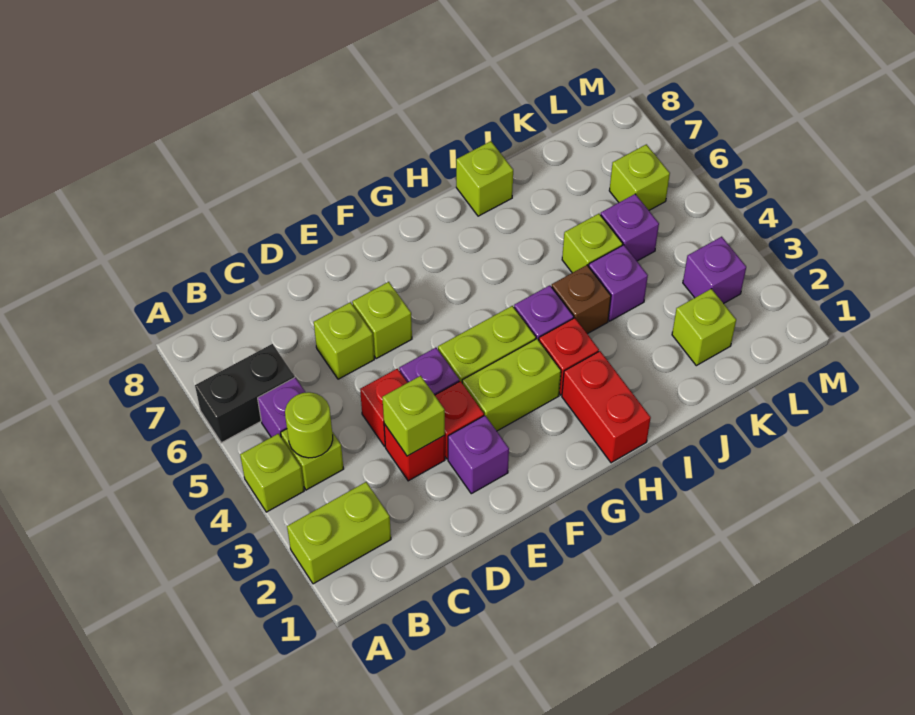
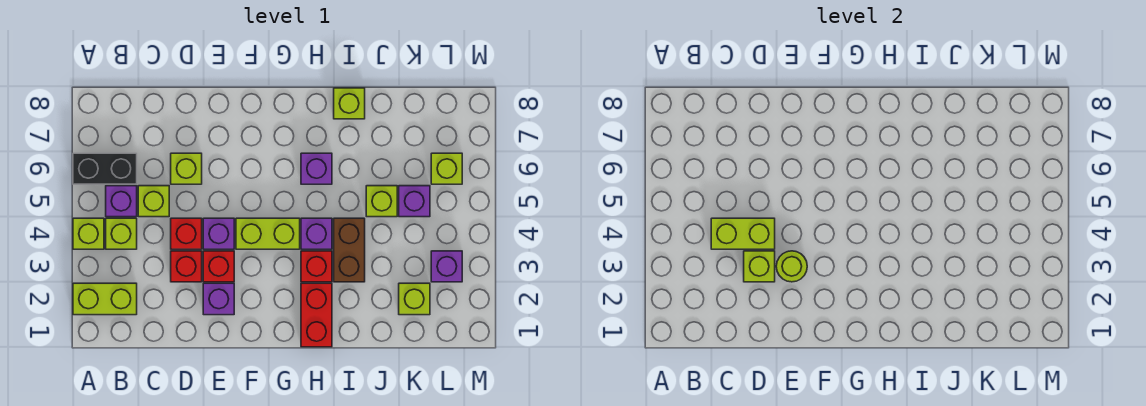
lime round brick B4 level 2 -> lime round brick E3 level 2
lime brick E6 level 1 -> lime brick C5 level 1
lime brick F3:G3 level 1 -> lime brick C4:D4 level 2
brown brick I4 level 1 -> brown brick I3:I4 level 1
purple brick J4 level 1 -> purple brick H6 level 1

